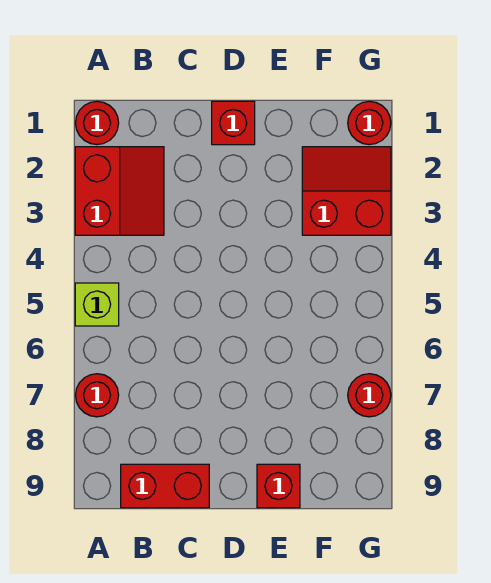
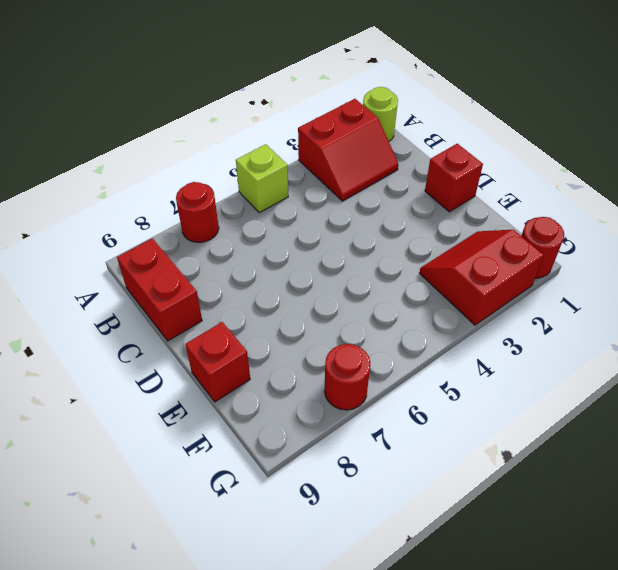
red round brick A1 level 1 -> lime round brick A1 level 1
red slope F2:G3 level 1 top 3 -> red slope F2:G3 level 1 top G

